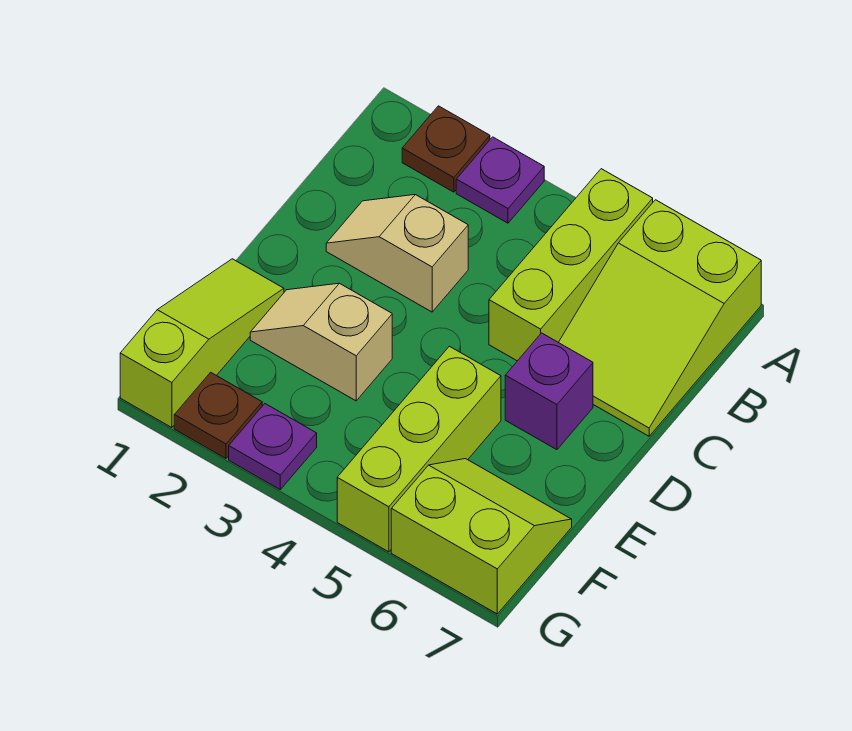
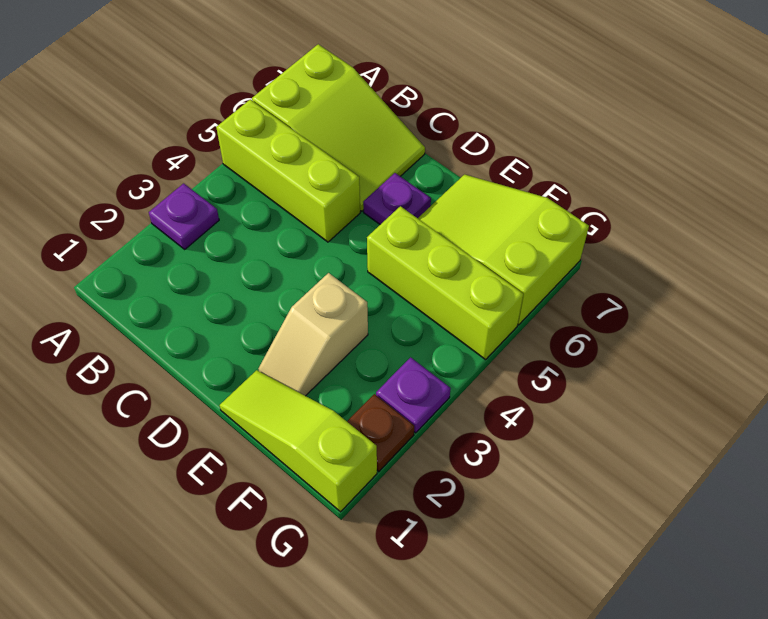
brown plate A2 level 1 -> none
tan slope C2:C3 level 1 top 3 -> none
purple brick D6 level 1 -> purple plate D6 level 1
lime slope F6:G7 level 1 top G -> lime slope E6:G7 level 1 top G

